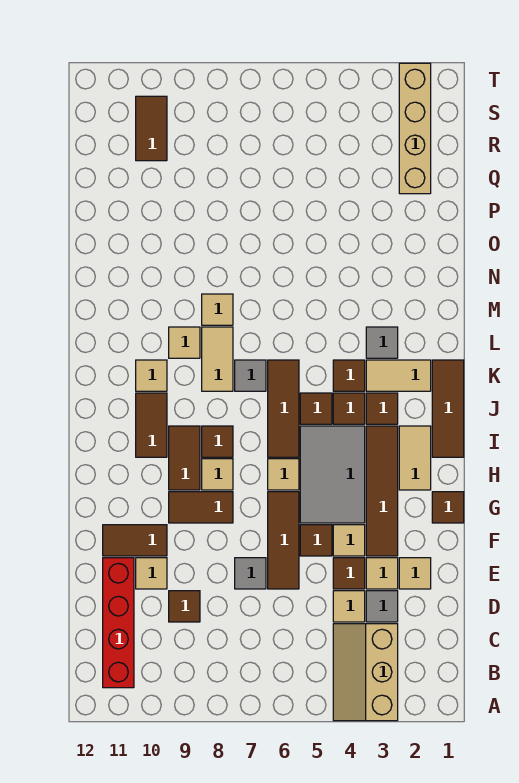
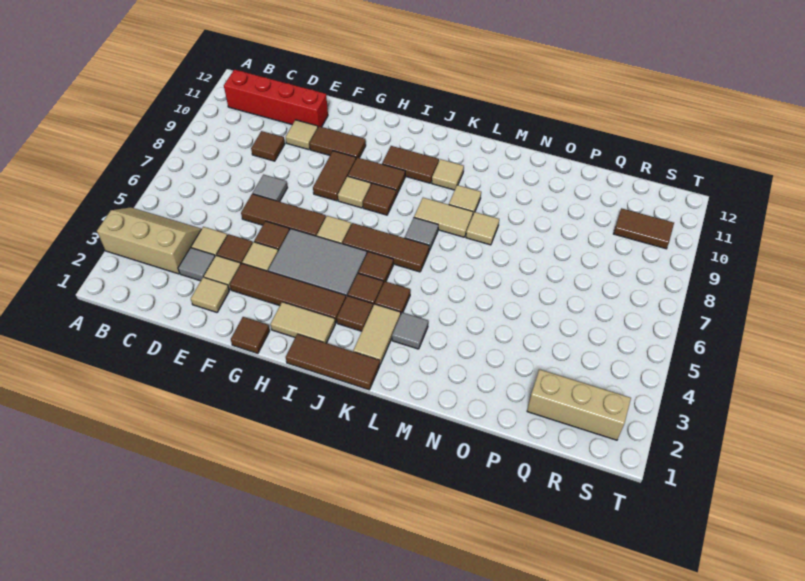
brown tile F10:F11 level 1 -> brown tile F10:G10 level 1
tan brick Q2:T2 level 1 -> tan brick Q2:S2 level 1

